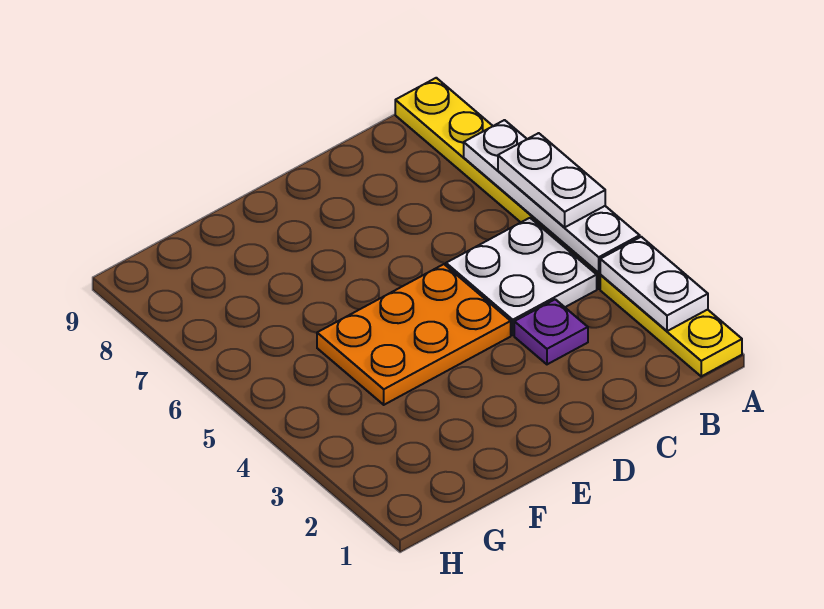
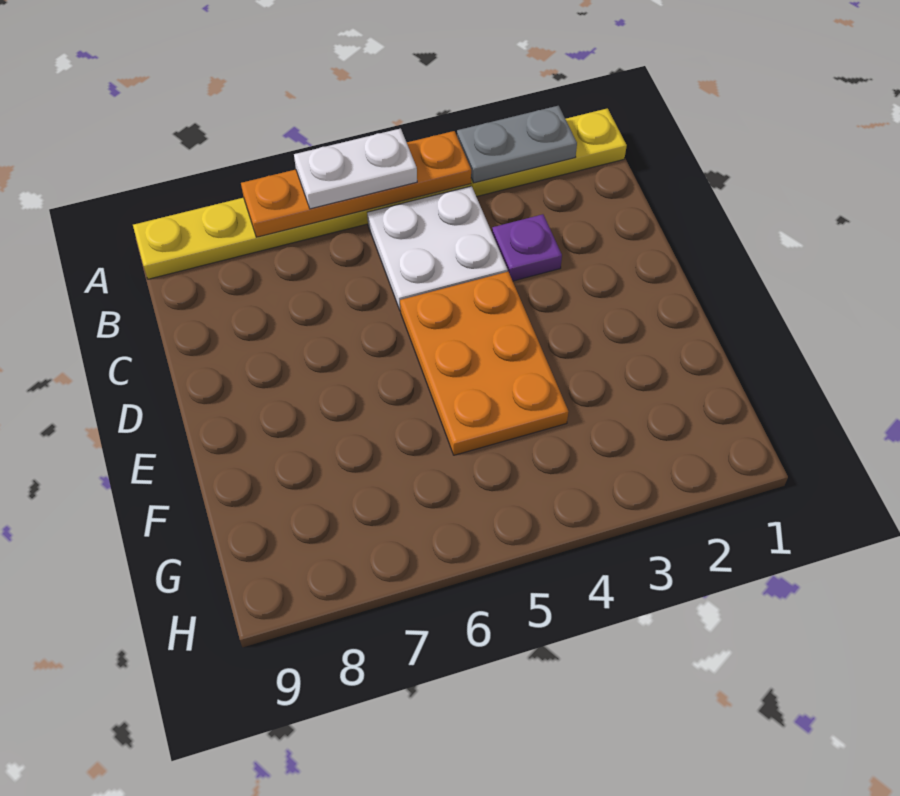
white plate A2:A3 level 2 -> grey plate A2:A3 level 2
white plate A4:A7 level 2 -> orange plate A4:A7 level 2

